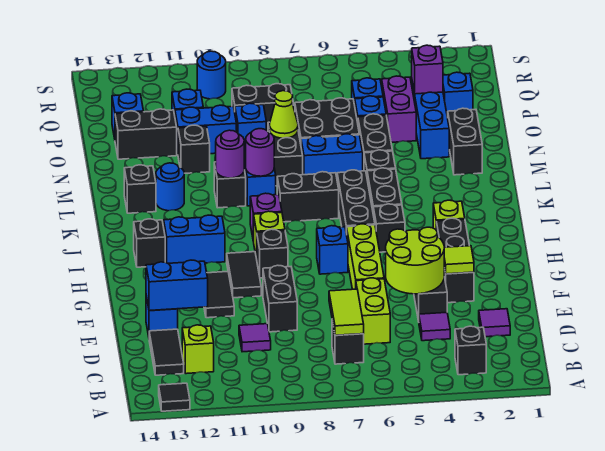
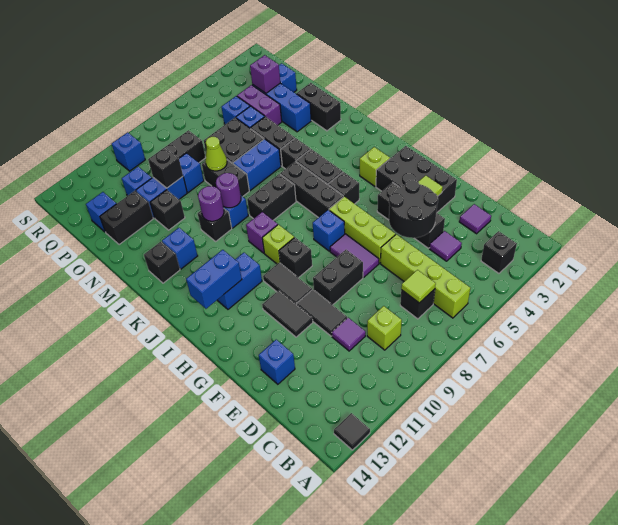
lime tile C7:D7 level 2 -> lime tile C7 level 2
lime brick C12 level 1 -> lime brick C9 level 1
black tile C13:D13 level 1 -> black tile E10:F10 level 1
lime brick D6:E6 level 1 -> lime brick B6:E6 level 1
lime round brick E4:F5 level 2 -> black round brick E4:F5 level 2
black brick E9:F9 level 1 -> black brick F8:F9 level 1
blue brick E12:E13 level 2 -> blue brick I12:I13 level 2
black brick F3:H3 level 1 -> black brick F2:H3 level 1
none -> purple tile F7:G7 level 1
black brick I13 level 1 -> black brick O10 level 2
blue round brick L12 level 1 -> blue brick L12 level 1
blue round brick R10 level 1 -> blue brick R10 level 1

